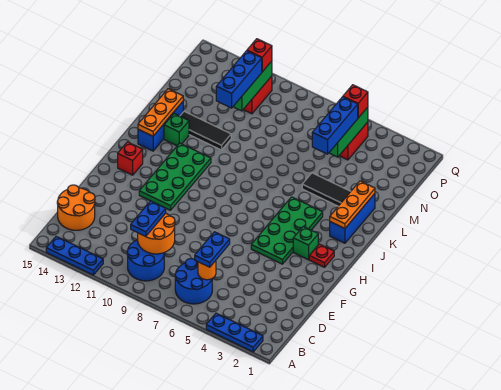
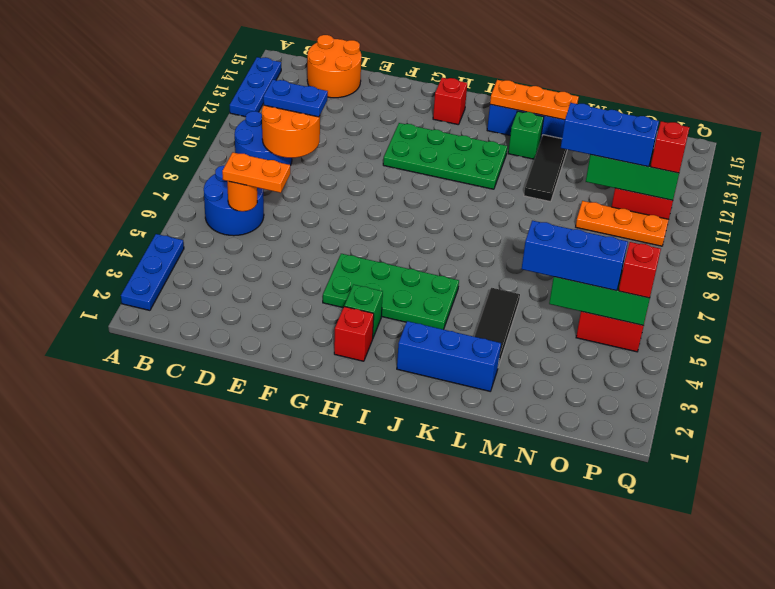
blue plate C6:D6 level 3 -> orange plate C6:D6 level 3
red plate H2 level 1 -> red brick H2 level 1
orange plate J2:L2 level 2 -> orange plate N10:P10 level 1

